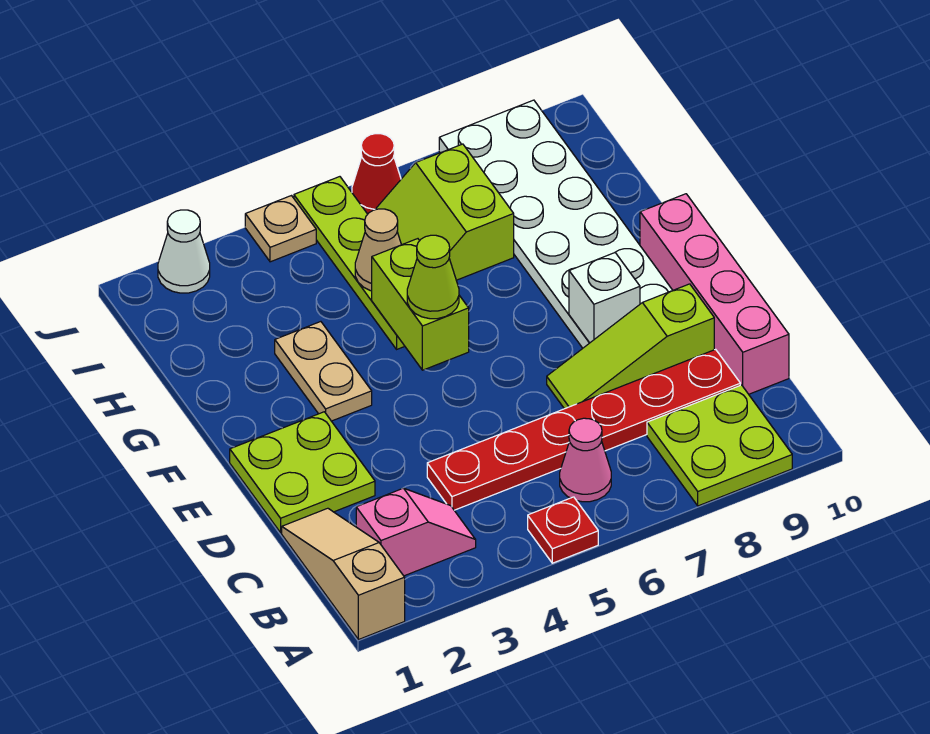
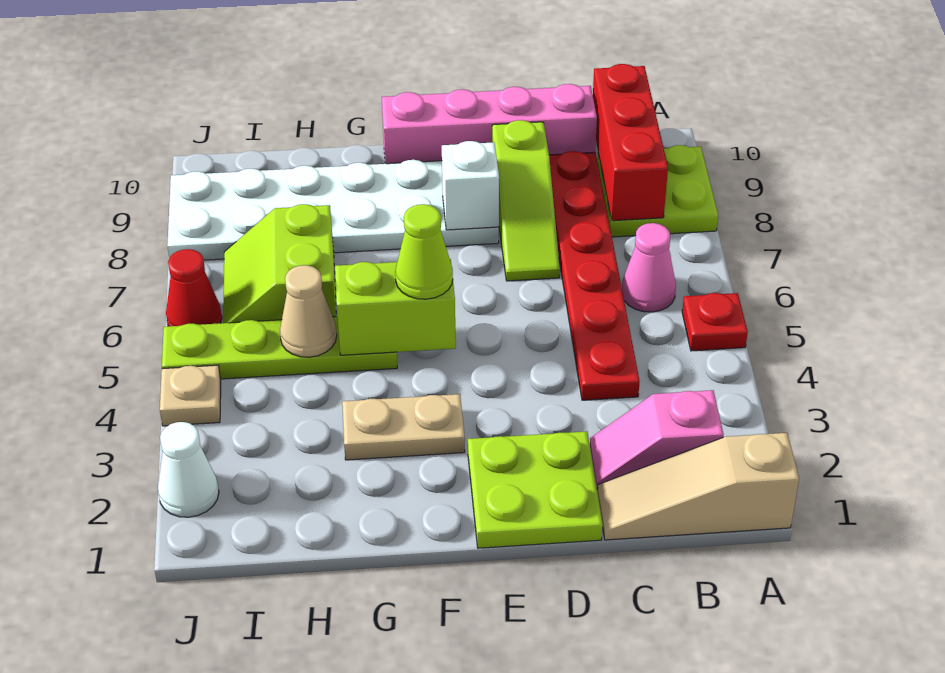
pink slope B2:B3 level 1 top 2 -> pink slope B2:C2 level 1 top B
none -> red brick B8:B10 level 2
lime slope H6:I7 level 1 top 7 -> lime slope H6:I7 level 1 top H

